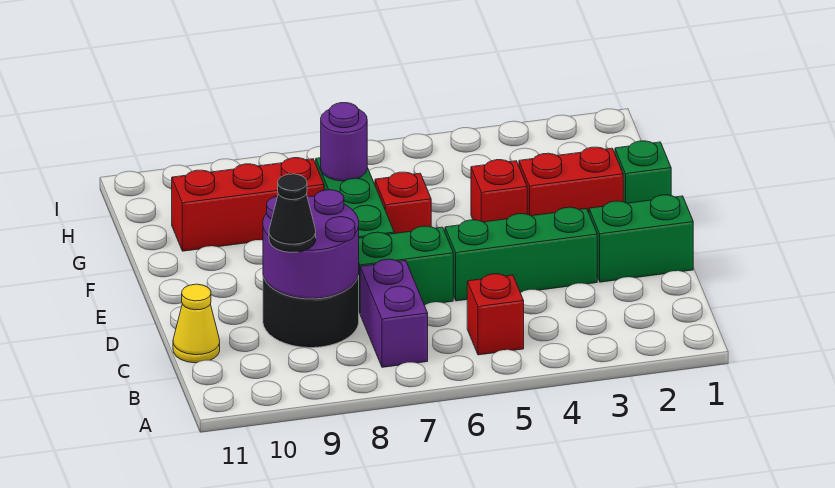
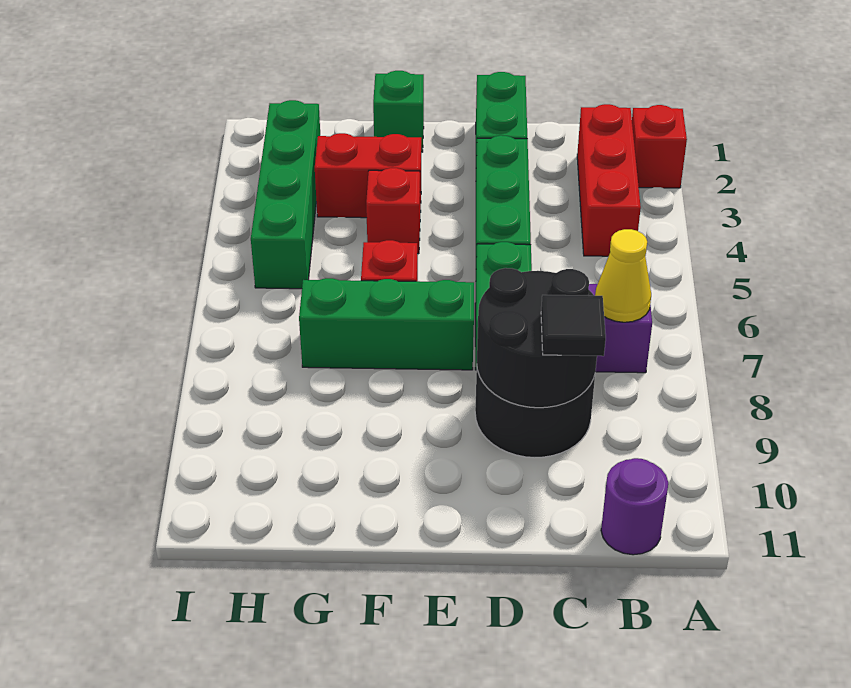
red brick B5 level 1 -> red brick A2 level 1
purple round brick C8:D9 level 2 -> black round brick C8:D9 level 2
black cone C9 level 3 -> black tile C9 level 3
yellow cone C11 level 1 -> yellow cone B7 level 2
red brick F2:F3 level 1 -> red brick F3:G3 level 1
purple round brick G7 level 2 -> purple round brick B11 level 1
red brick G8:G10 level 1 -> red brick B2:B4 level 1
none -> green brick H2:H5 level 1

